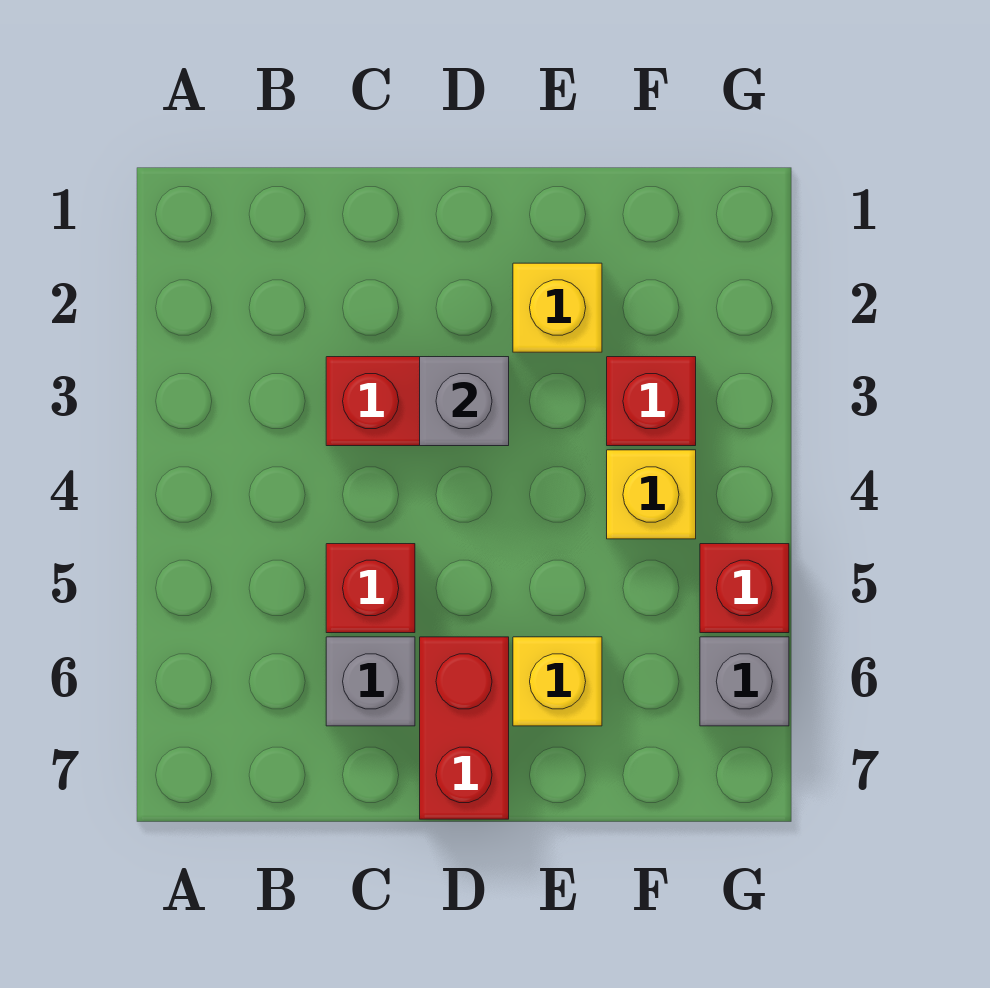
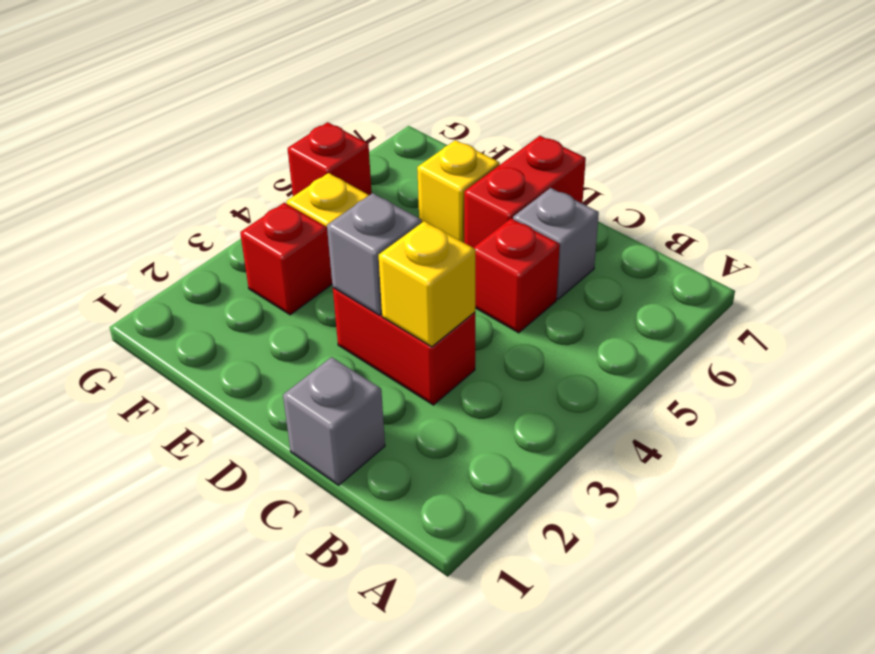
yellow brick E2 level 1 -> yellow brick C3 level 2
grey brick G6 level 1 -> grey brick C1 level 1

